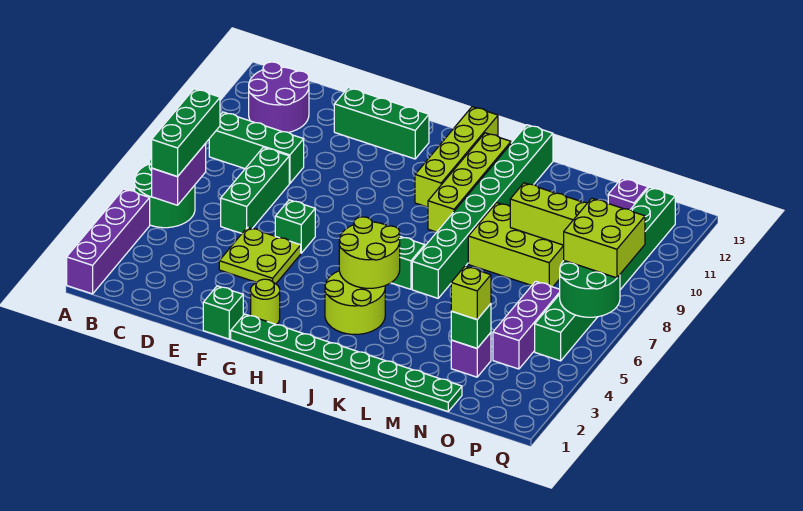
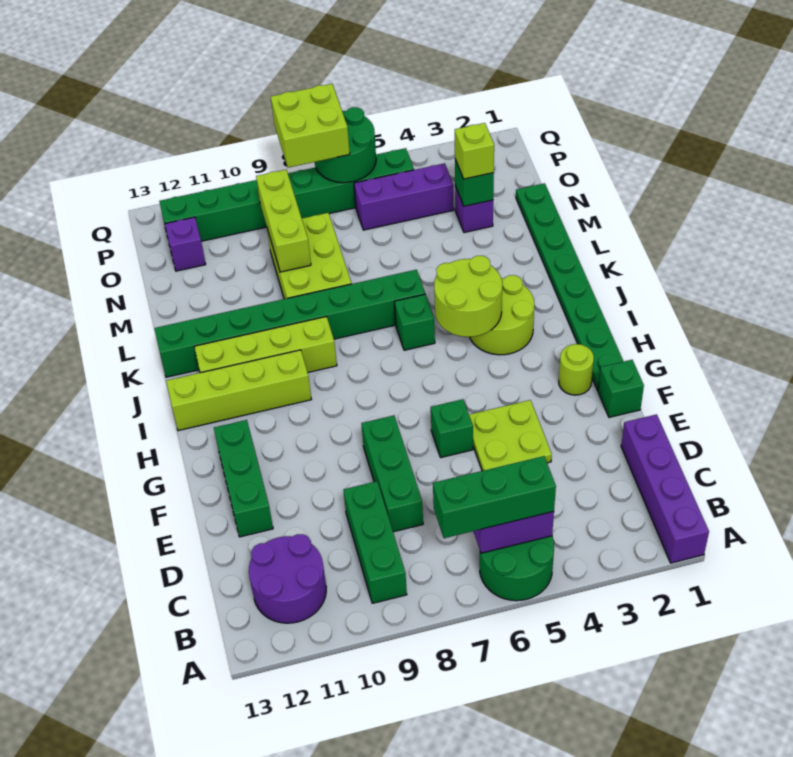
purple brick A1:A4 level 1 -> purple brick A1:D1 level 1
green brick D6:D8 level 1 -> green brick D8:F8 level 1

